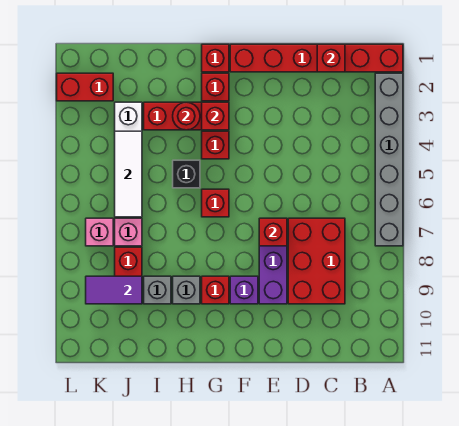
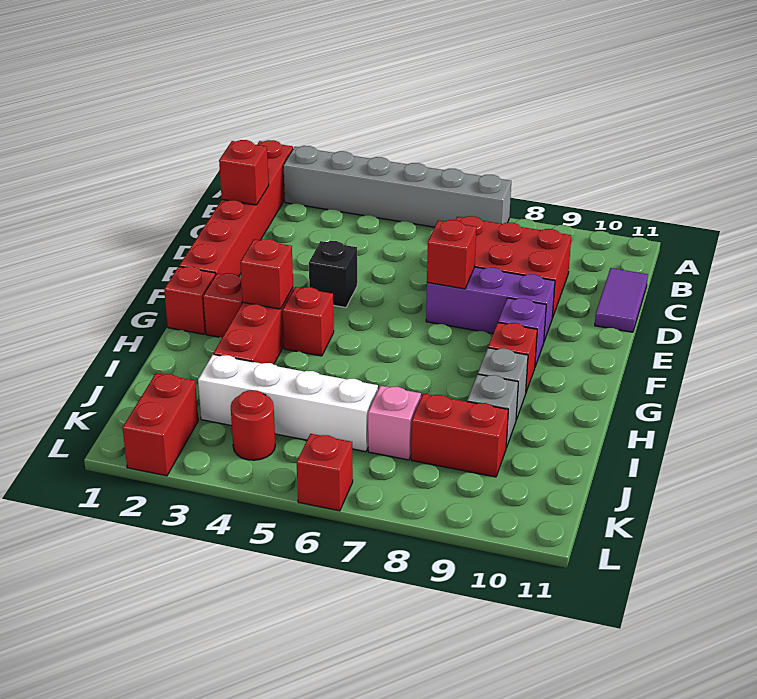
red brick G6 level 1 -> red brick L6 level 1
red round brick H3 level 2 -> red round brick K4 level 1
black brick H5 level 1 -> black brick E4 level 1
white tile J4:J6 level 2 -> none
purple tile J9:K9 level 2 -> purple tile C11:D11 level 1
pink brick K7 level 1 -> none

